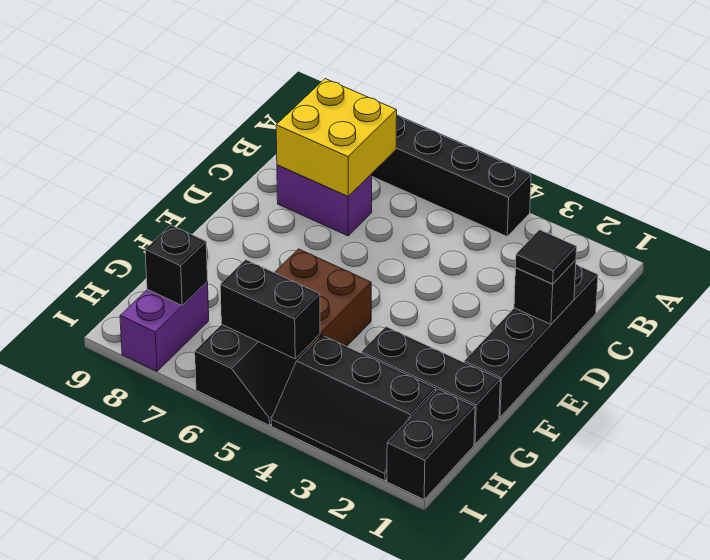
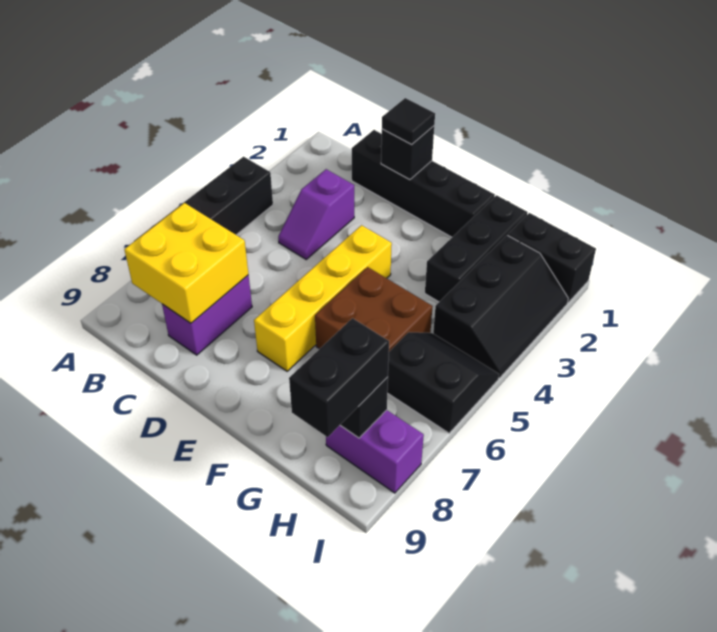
none -> purple slope C3:C4 level 1 top 3
none -> yellow brick E4:E7 level 1
black brick H5:H6 level 2 -> black brick H8:H9 level 3

